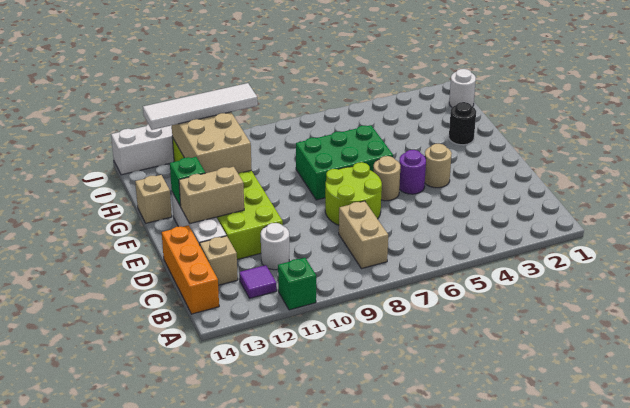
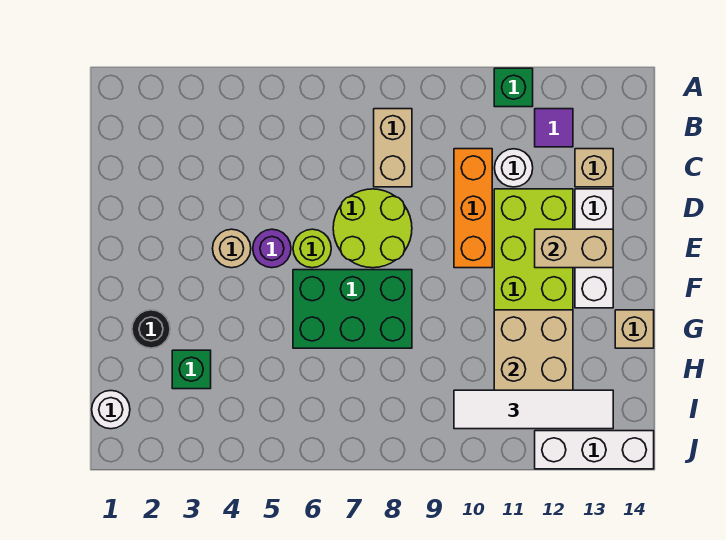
orange brick B14:D14 level 1 -> orange brick C10:E10 level 1
tan round brick E6 level 1 -> lime round brick E6 level 1
green brick F13 level 2 -> green brick H3 level 1

